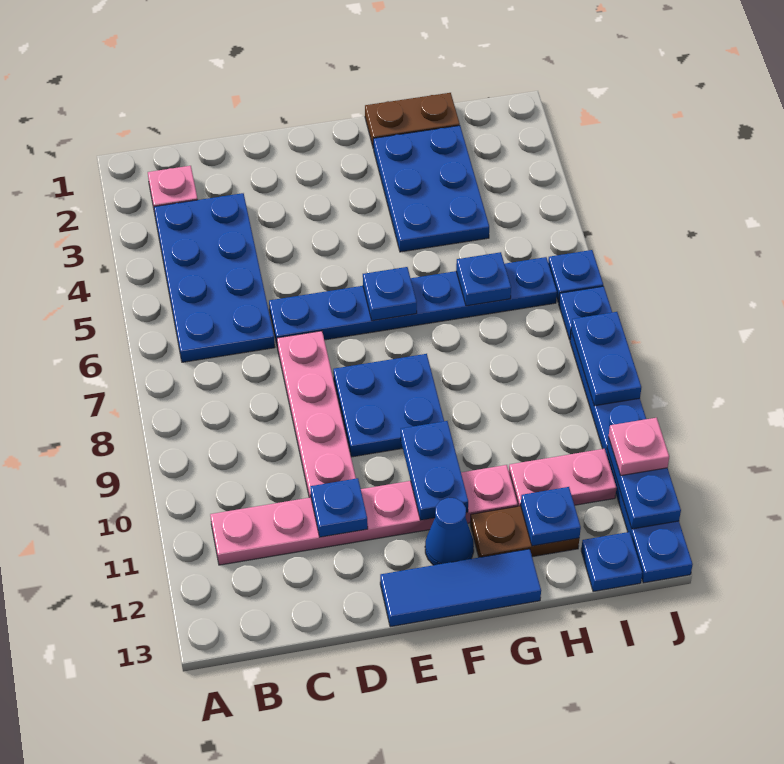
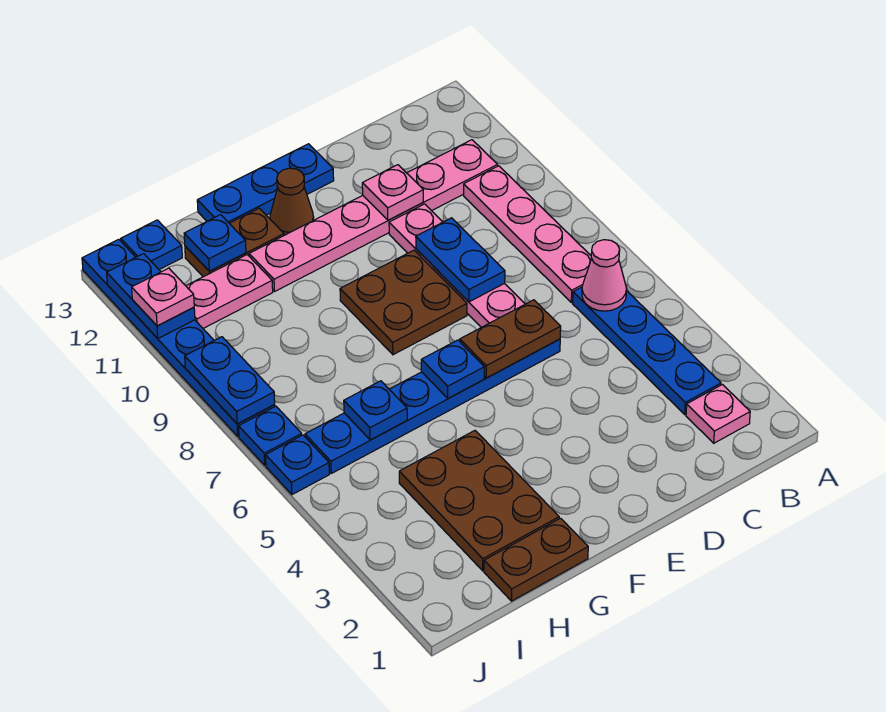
blue plate B3:C6 level 1 -> blue plate B3:B6 level 1
none -> pink cone B6 level 2
none -> pink plate B7:B10 level 1
none -> brown plate D6:E6 level 2
blue plate D11 level 2 -> pink plate D11 level 2
blue plate E8:F9 level 1 -> brown plate E8:F9 level 1
blue tile E13:G13 level 1 -> blue plate E13:G13 level 1
blue plate F10:F11 level 2 -> blue plate D8:D9 level 2
blue cone F12 level 1 -> brown cone F12 level 1
blue plate G2:H4 level 1 -> brown plate G2:H4 level 1

